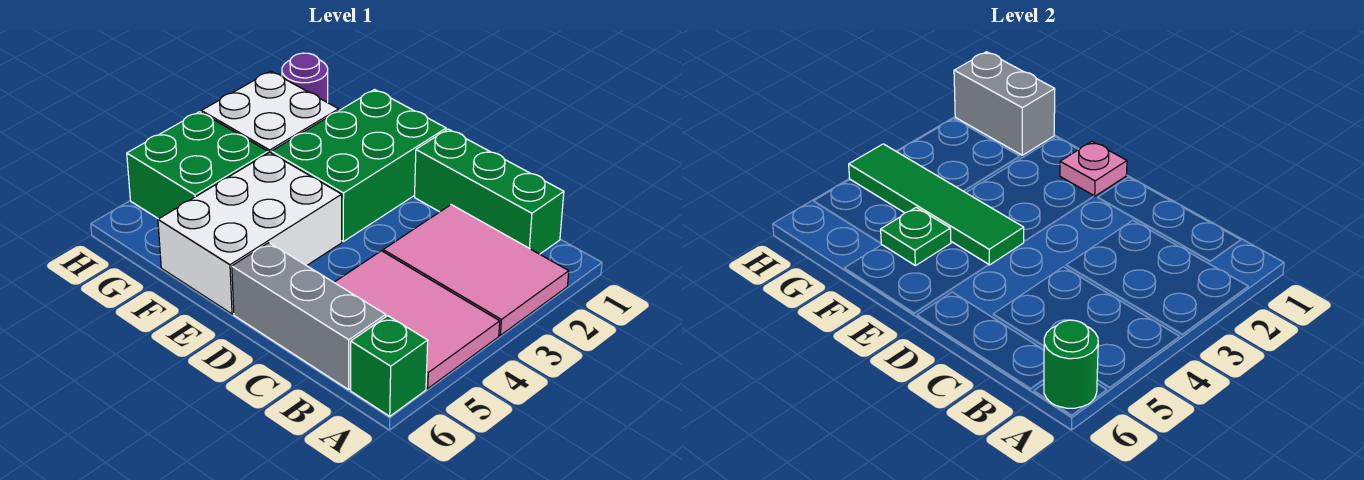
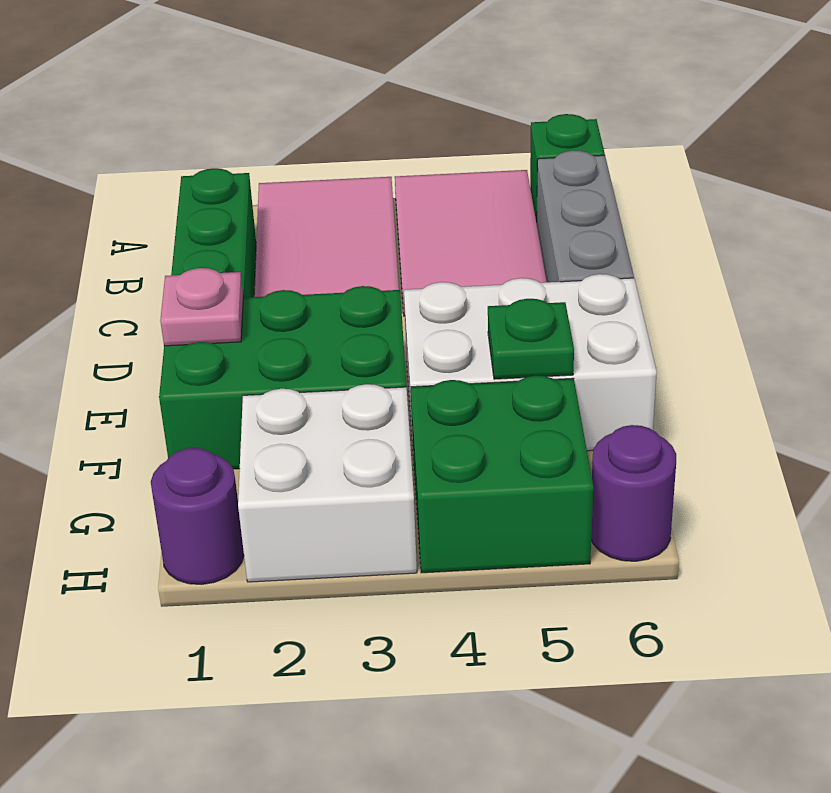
green round brick A6 level 2 -> none
green tile E4:H4 level 2 -> none
grey brick G1:H1 level 2 -> none
none -> purple round brick H6 level 1

